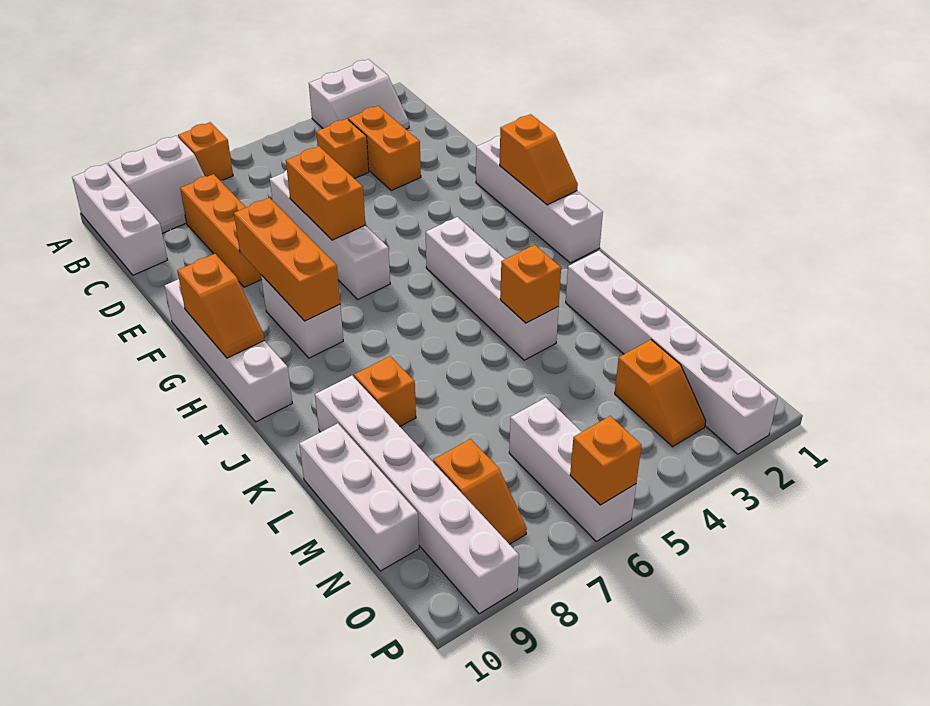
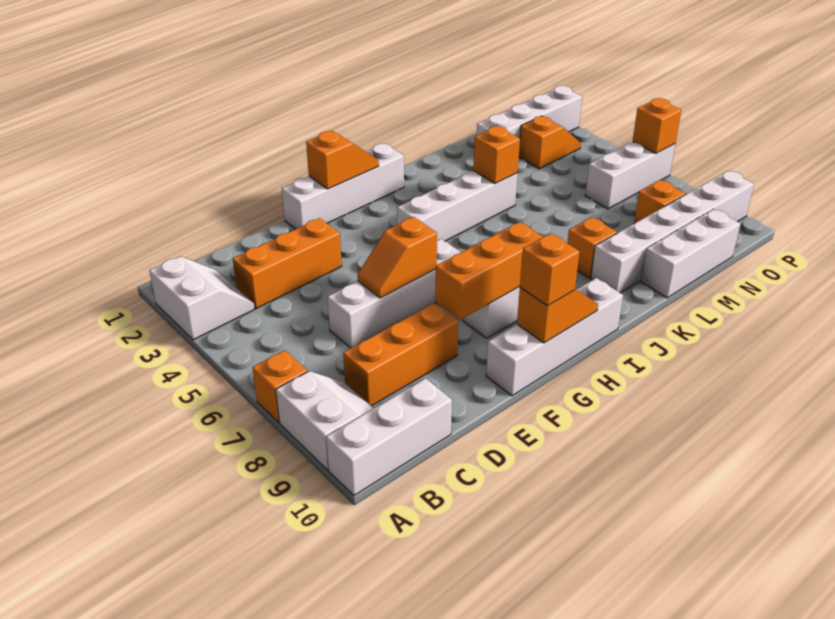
orange brick C3:D3 level 1 -> orange brick C3:E3 level 1
orange brick C4 level 1 -> orange brick G10 level 3
orange brick E6:F6 level 2 -> orange slope E6:F6 level 2 top F
white brick K2:P2 level 1 -> white brick M2:P2 level 1

